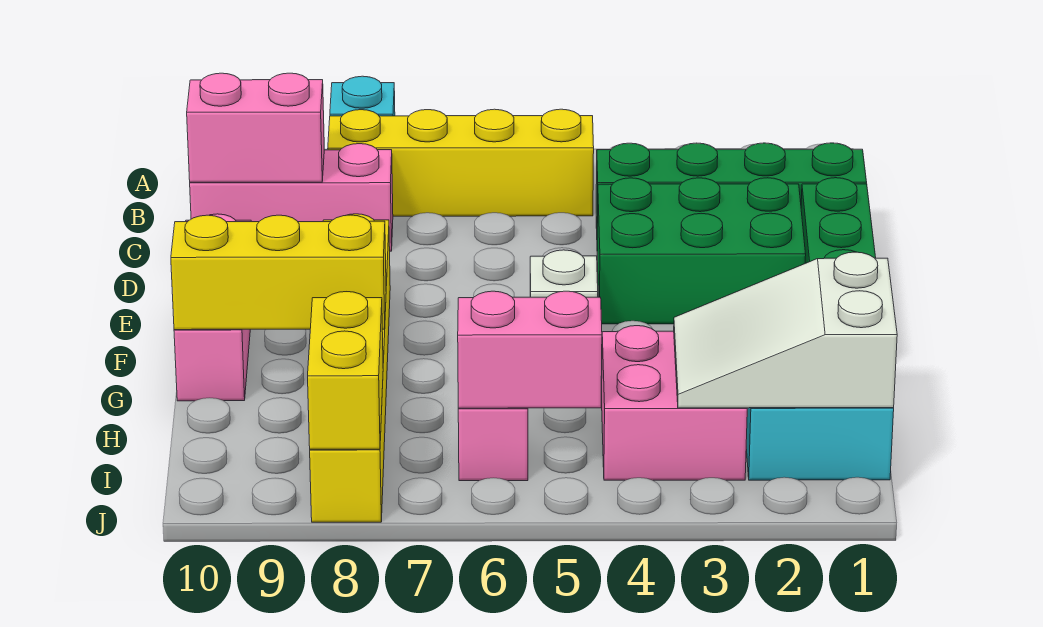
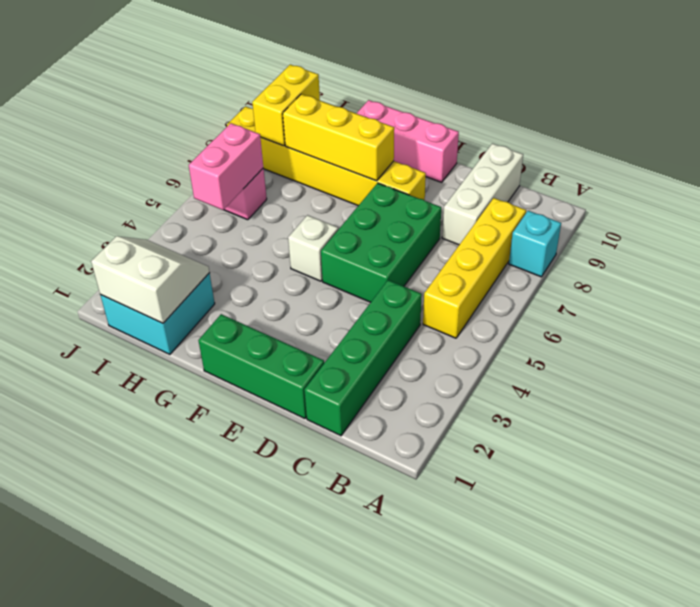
pink brick C8:C10 level 1 -> white brick C8:C10 level 1
pink brick C9:C10 level 2 -> none
green brick D2:E4 level 1 -> green brick D5:E7 level 1
yellow brick G8:G10 level 2 -> yellow brick F8:H8 level 2
white slope H1:I3 level 2 top 1 -> white slope H1:I2 level 2 top 1
pink brick H3:I4 level 1 -> none
yellow brick I8:J8 level 2 -> yellow brick I8:I9 level 2

